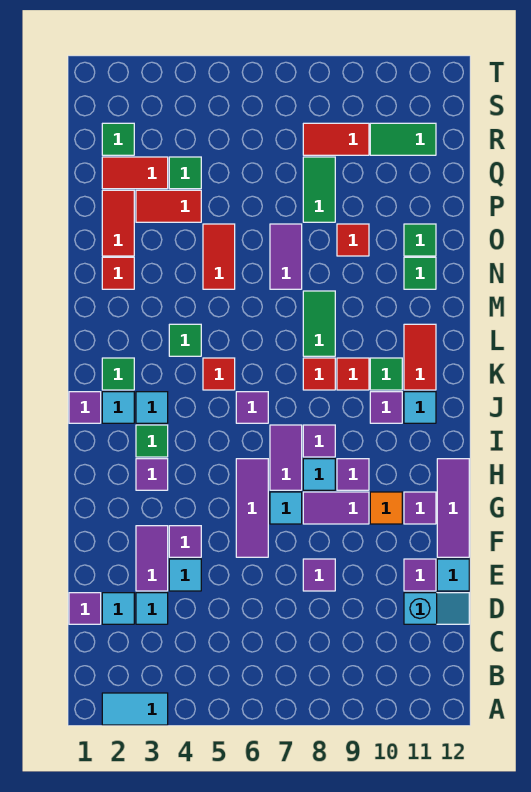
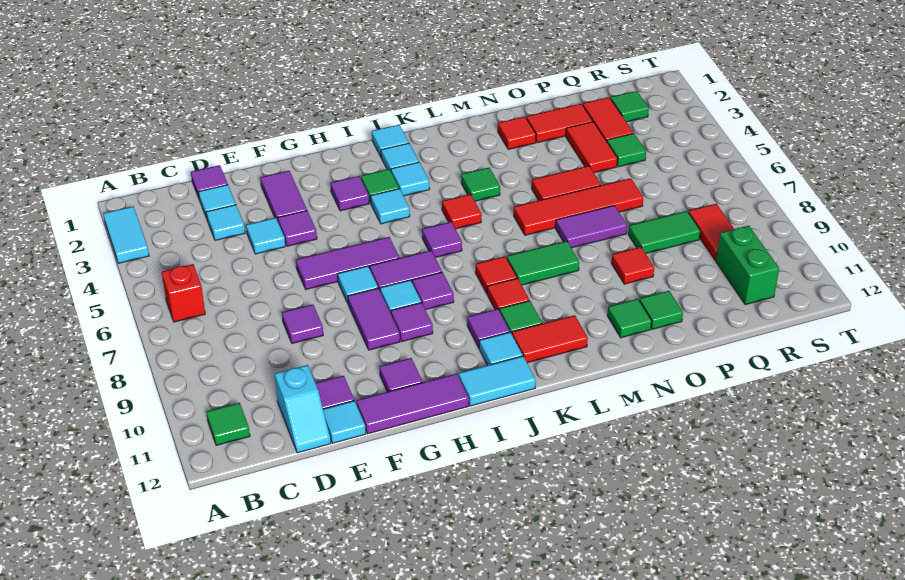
none -> red brick B6 level 1
purple tile E3:F3 level 1 -> purple tile F2:F3 level 1
orange tile G10 level 1 -> none
none -> cyan tile I4 level 1
none -> cyan tile I12:J12 level 1
purple tile J1 level 1 -> cyan tile J1 level 1
green tile K2 level 1 -> green tile B11 level 1
none -> red tile M6:P6 level 1
green tile R10:R11 level 1 -> green brick R10:R11 level 1

